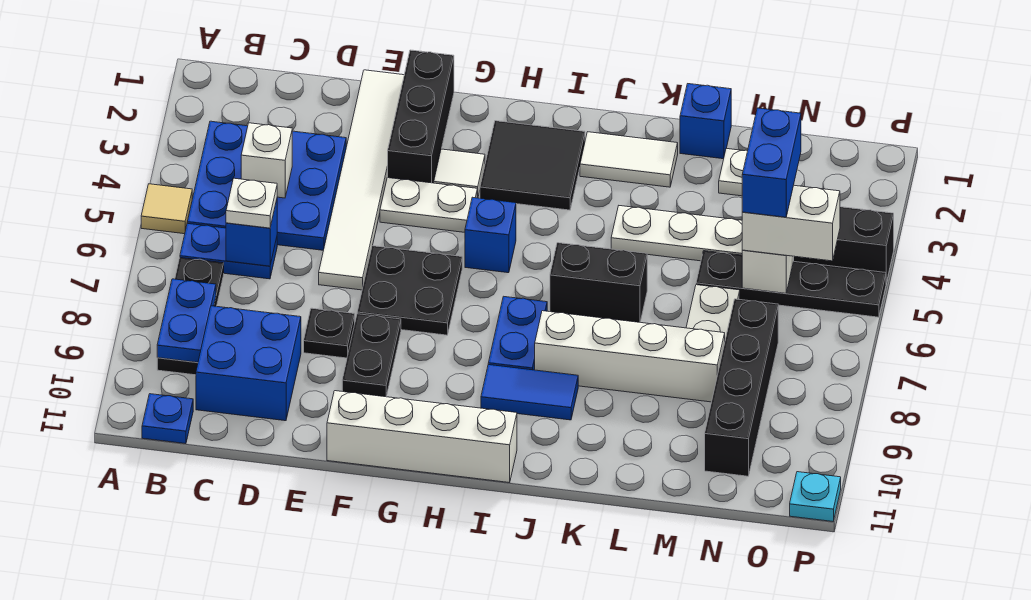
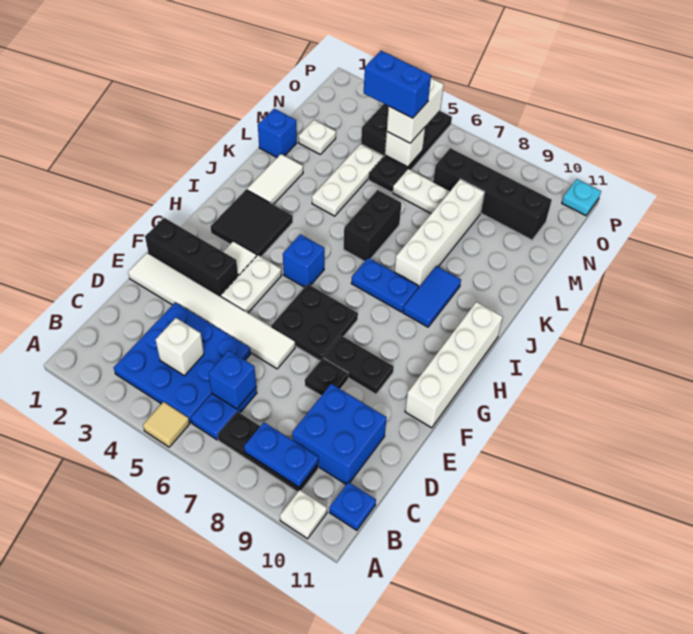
white plate C6 level 3 -> white plate A10 level 1

